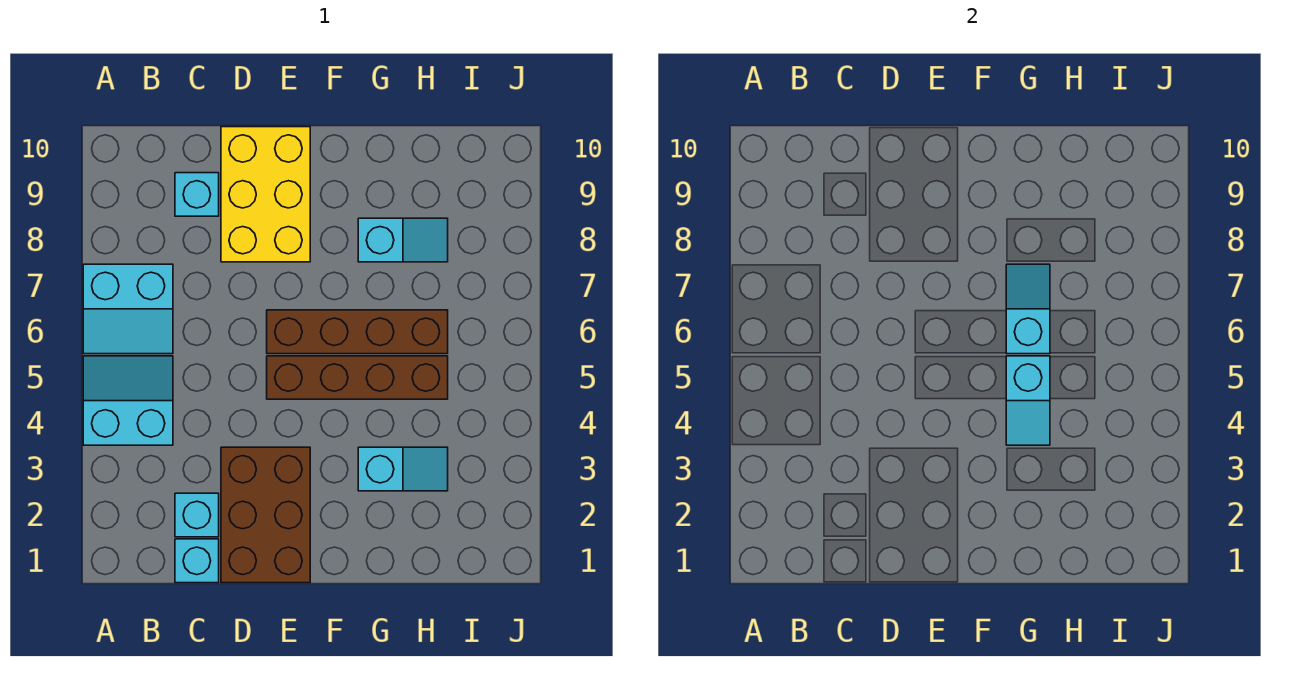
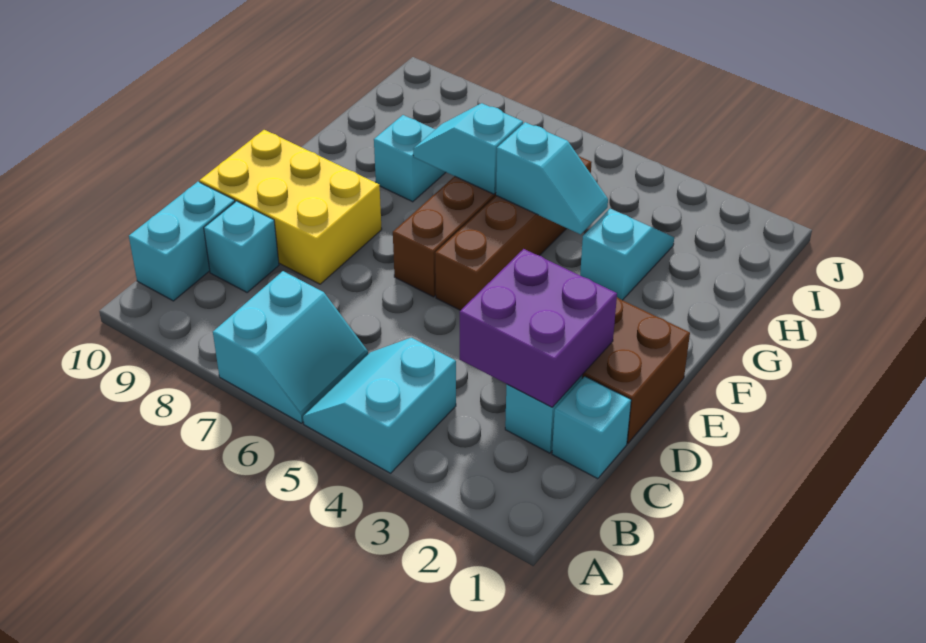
none -> cyan brick B10:C10 level 1
none -> purple brick C2:D3 level 2

